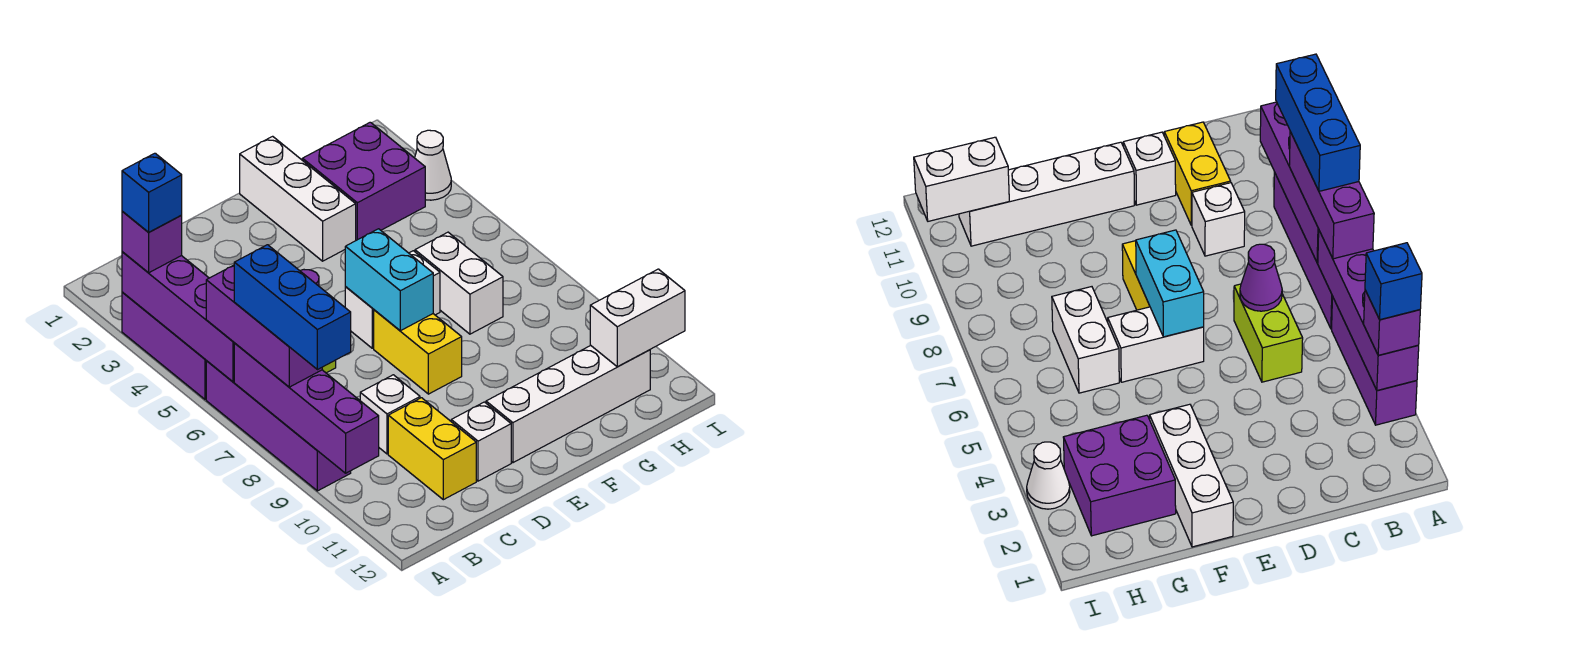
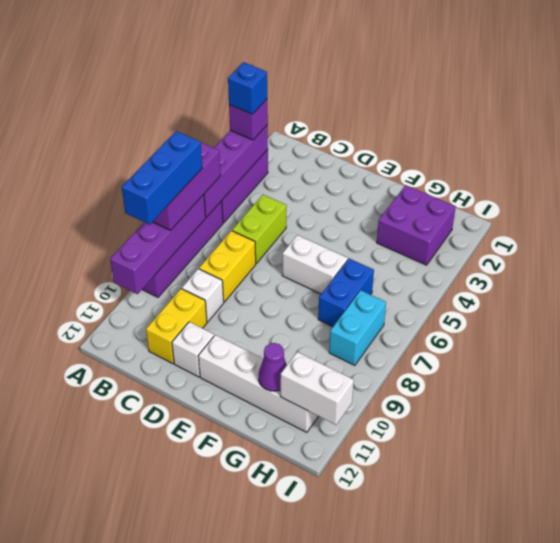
purple cone C6 level 2 -> purple cone G11 level 2
cyan brick E6:E7 level 2 -> cyan brick H7:H8 level 1
yellow brick E7:E8 level 1 -> yellow brick C7:C8 level 1
white brick F1:F3 level 1 -> none
white brick G6:G7 level 1 -> blue brick G6:G7 level 1
white cone I3 level 1 -> none

